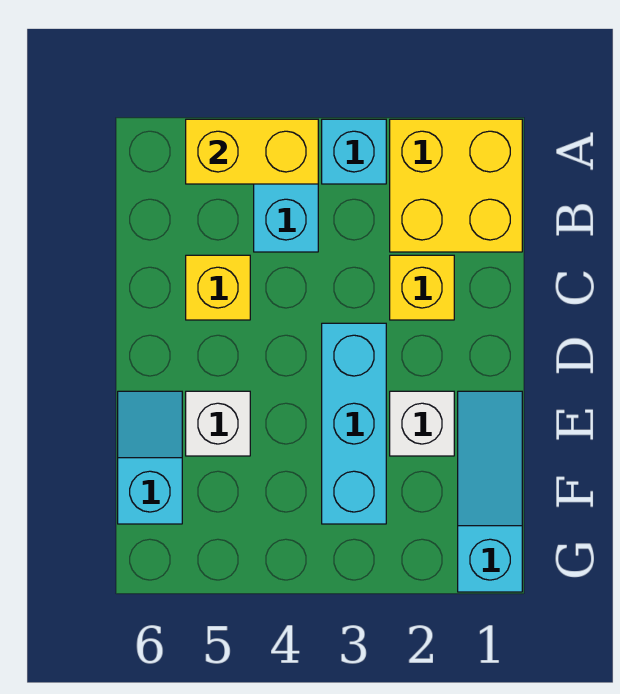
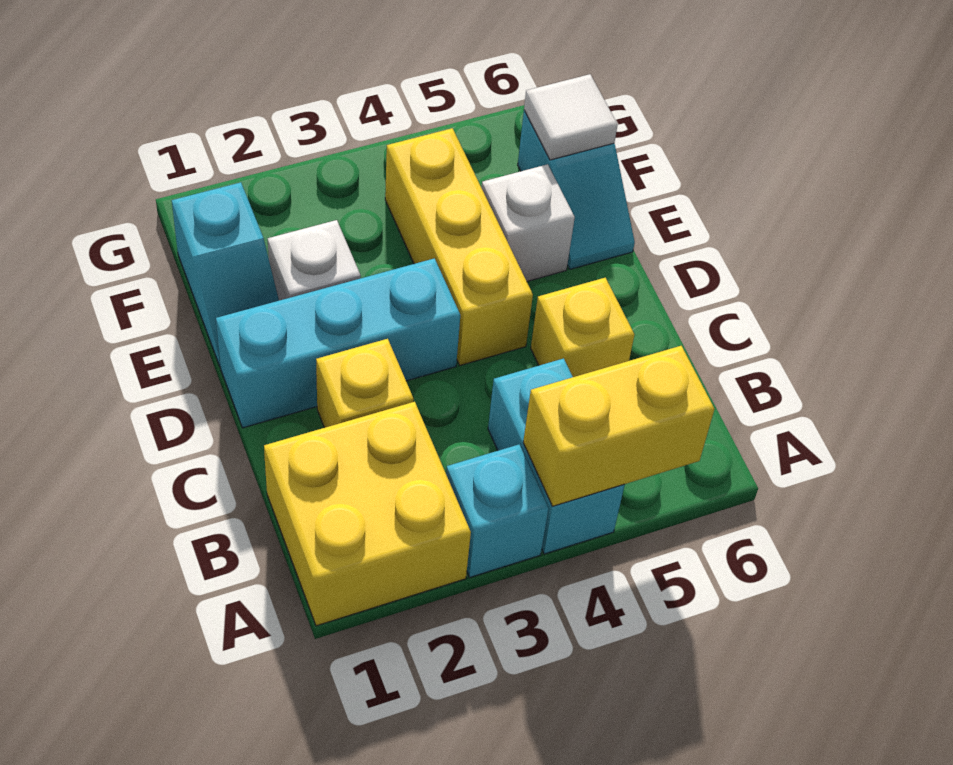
cyan brick D3:F3 level 1 -> cyan brick D1:D3 level 1
none -> yellow brick D4:F4 level 1
cyan slope E1:G1 level 1 top G -> cyan slope E1:F1 level 1 top F
none -> white tile F6 level 2

